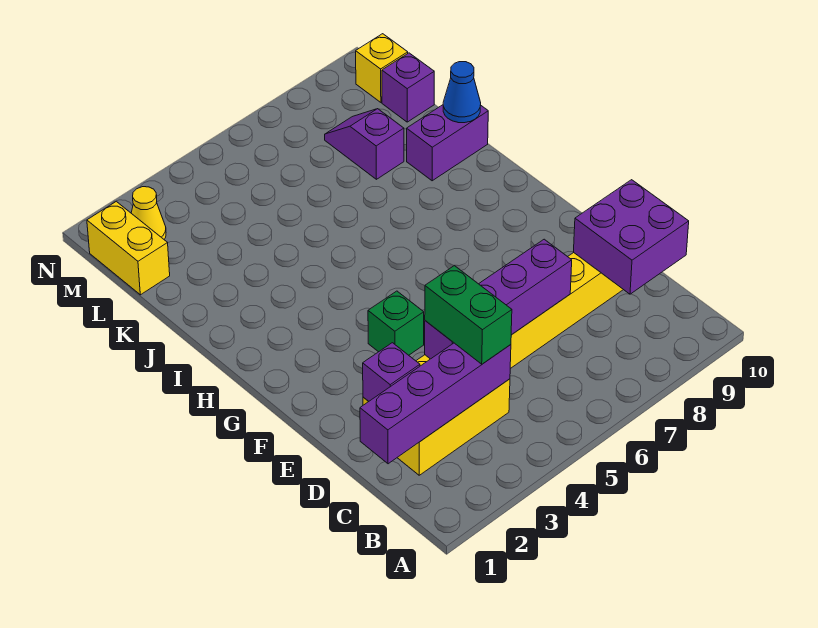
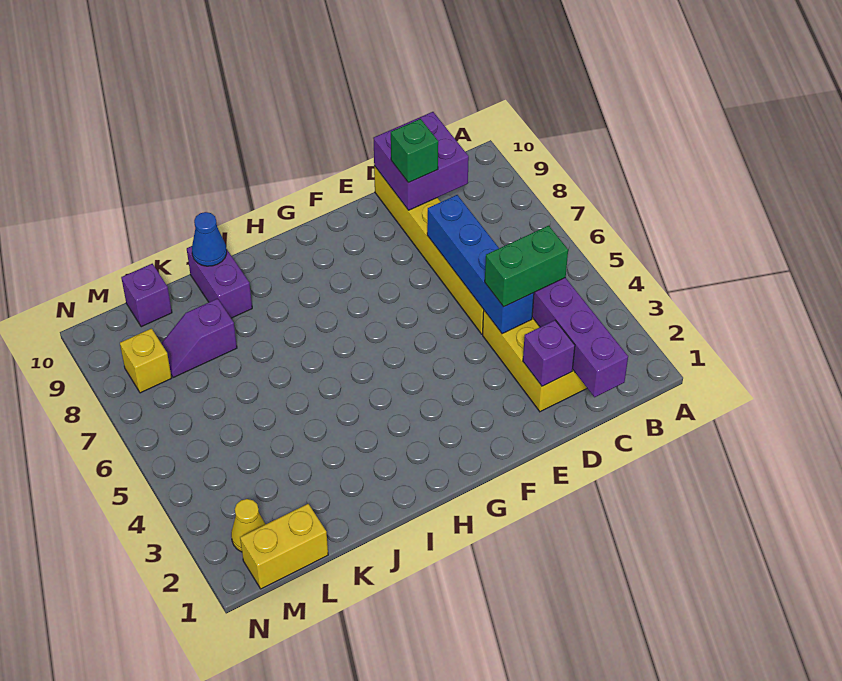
purple brick D4:D7 level 2 -> blue brick D4:D7 level 2
green brick F4 level 1 -> green brick D9 level 3
yellow brick M10 level 1 -> yellow brick M8 level 1

